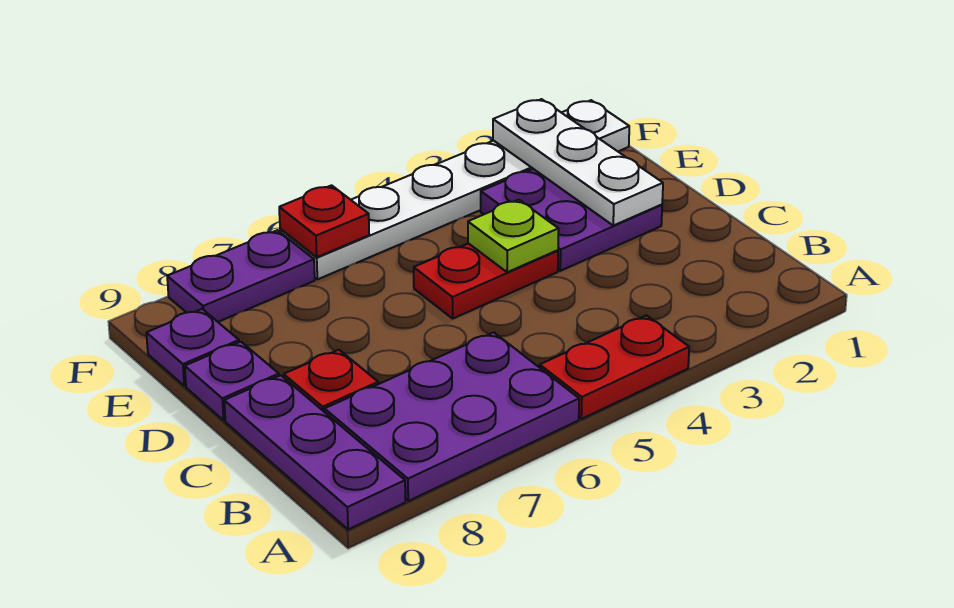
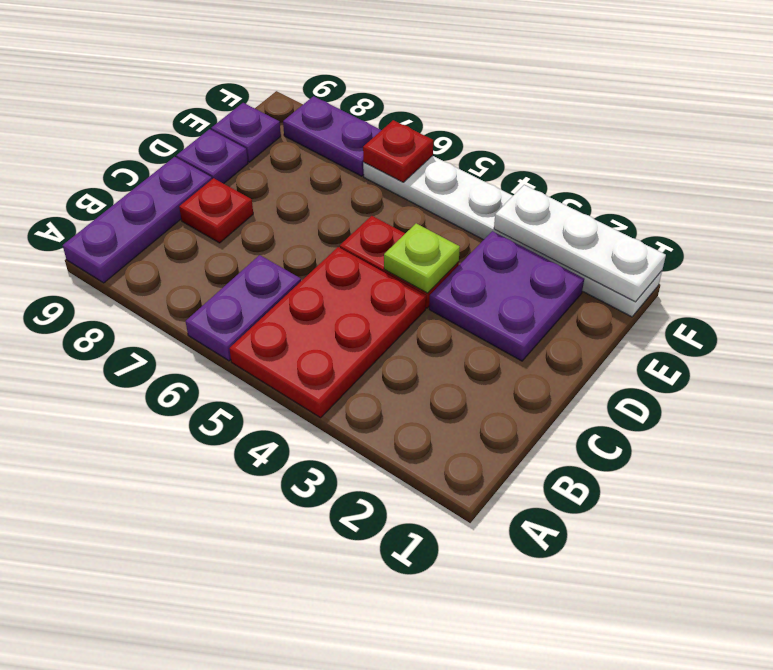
red plate A4:A5 level 1 -> red plate A4:C5 level 1
purple plate A6:B8 level 1 -> purple plate A6:B6 level 1
white plate D2:F2 level 2 -> white plate F1:F3 level 2

